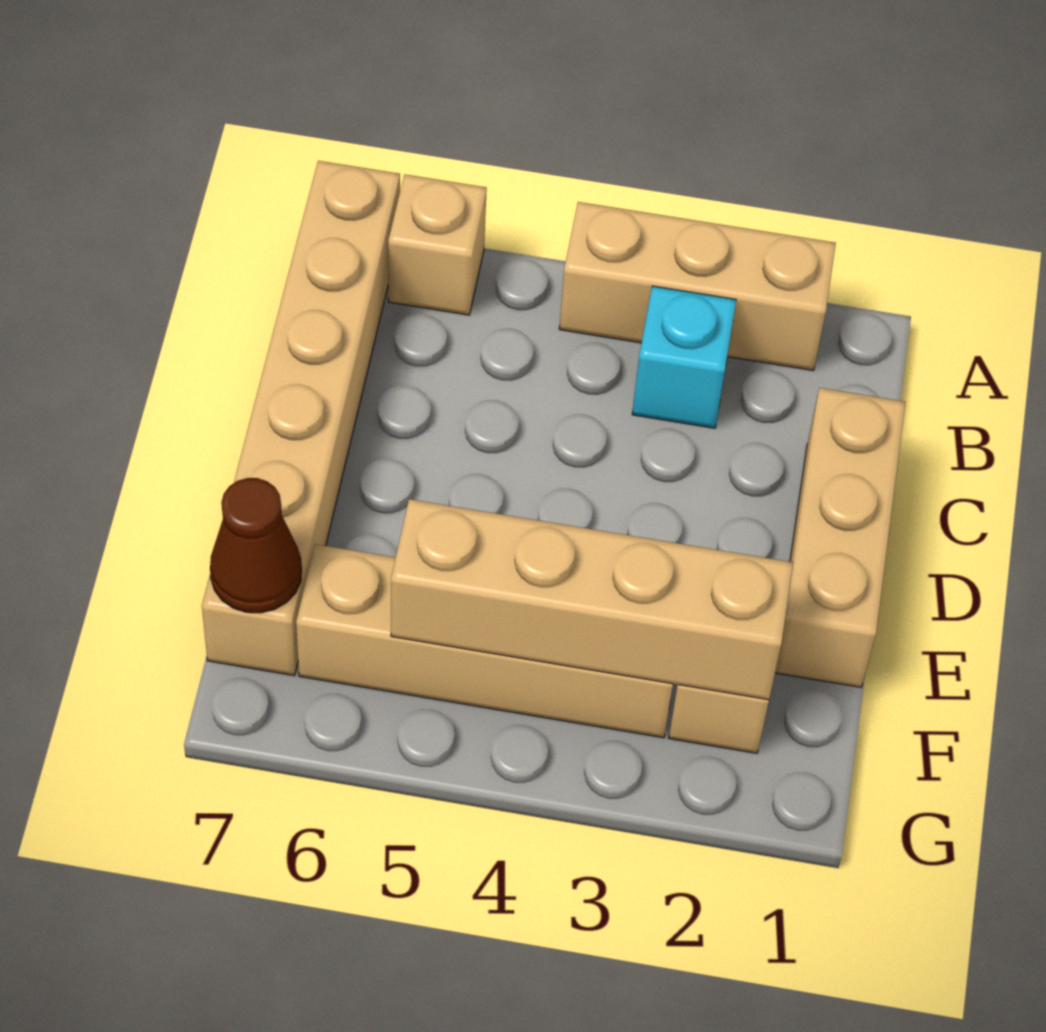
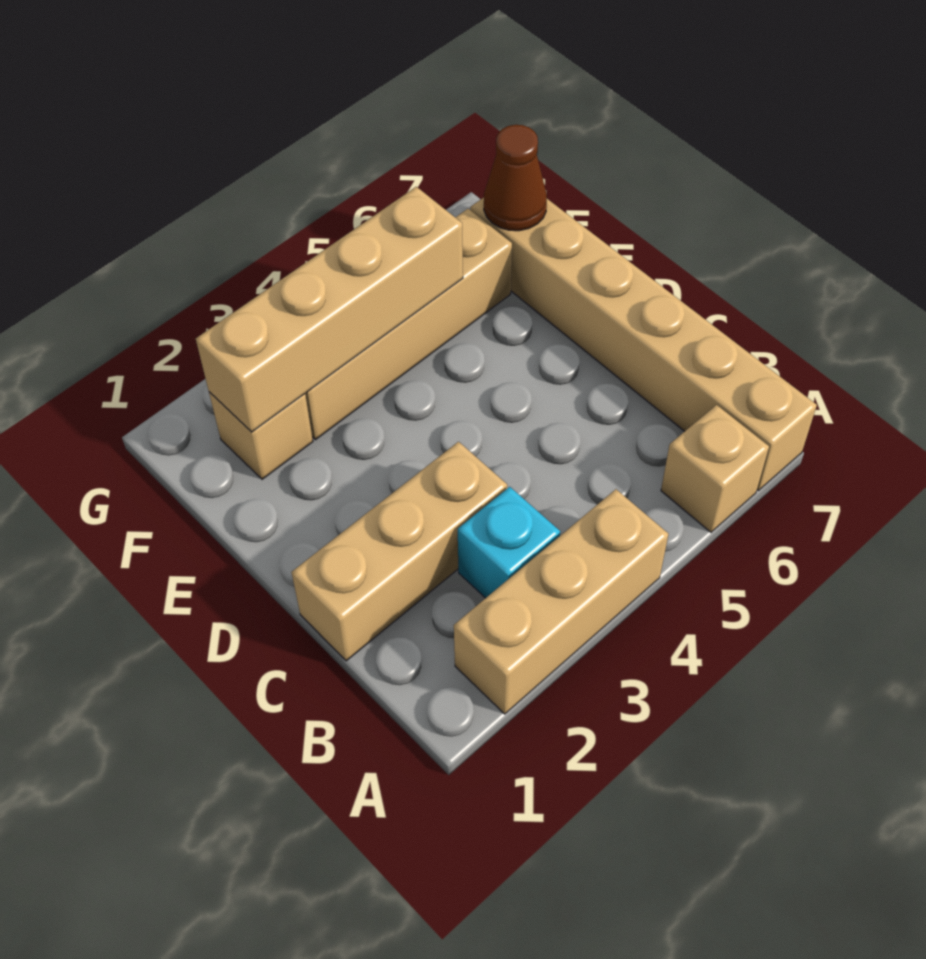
tan brick C1:E1 level 1 -> tan brick C1:C3 level 1

